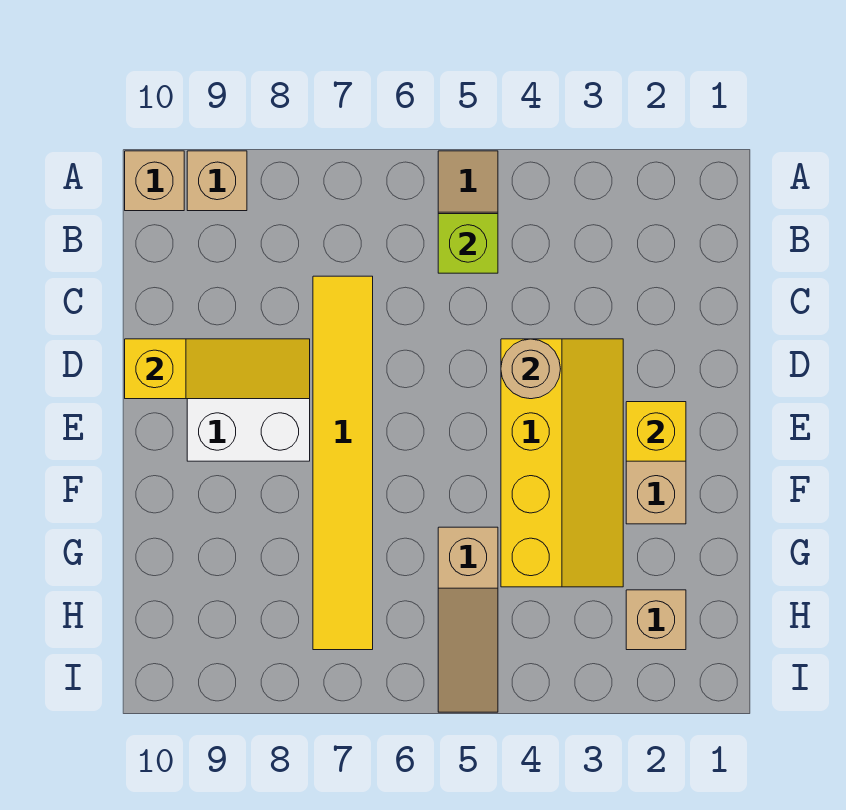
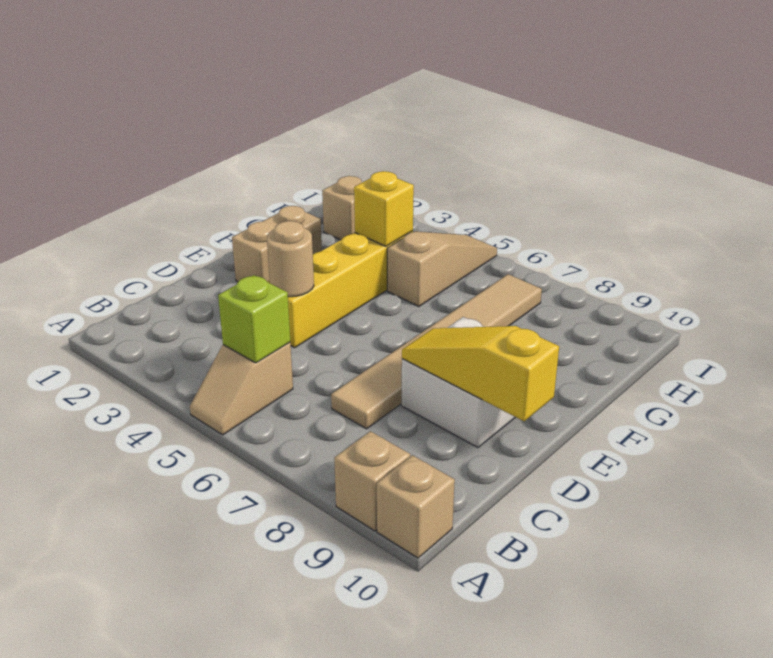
yellow tile C7:H7 level 1 -> tan tile C7:H7 level 1
yellow brick E2 level 2 -> yellow brick G4 level 2

